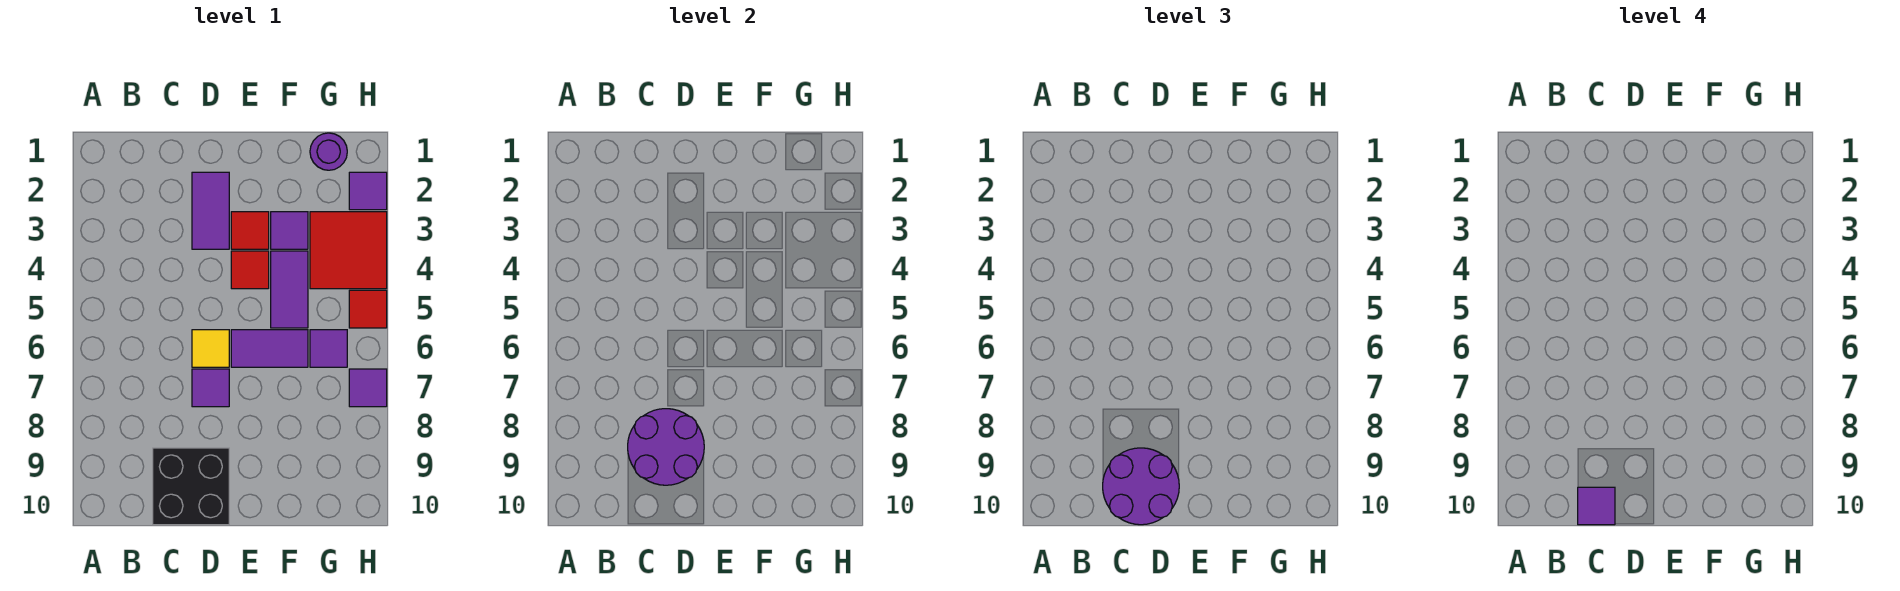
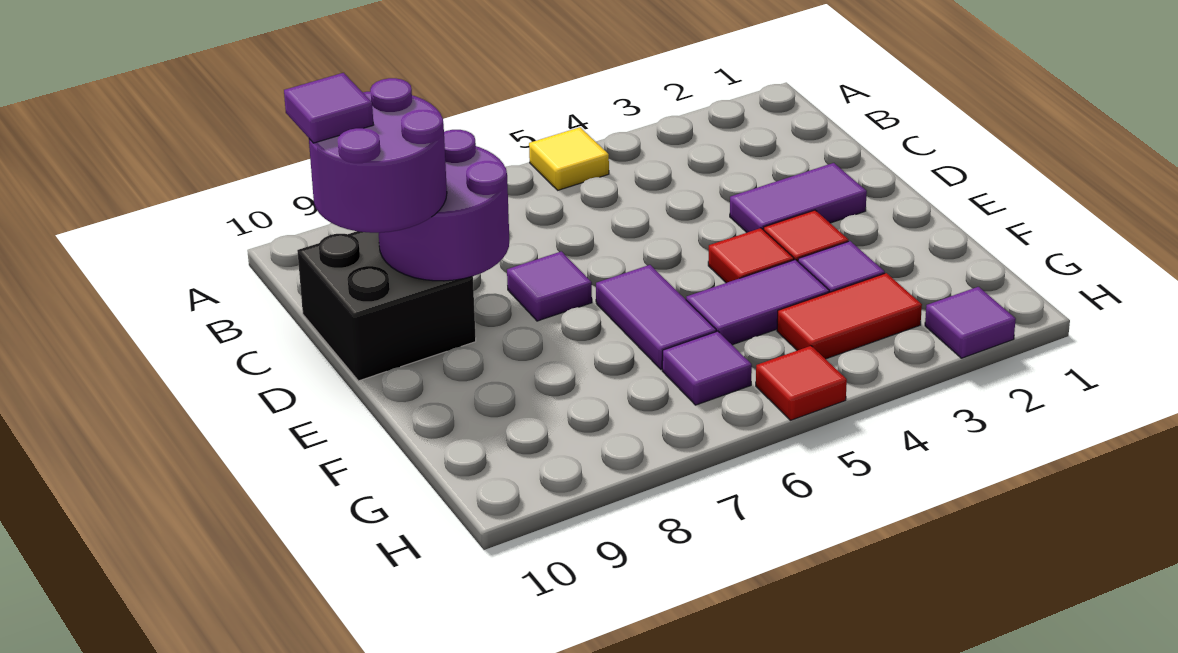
yellow tile D6 level 1 -> yellow tile A5 level 1
purple round brick G1 level 1 -> none
red tile G3:H4 level 1 -> red tile G3:G4 level 1
purple tile H7 level 1 -> none

